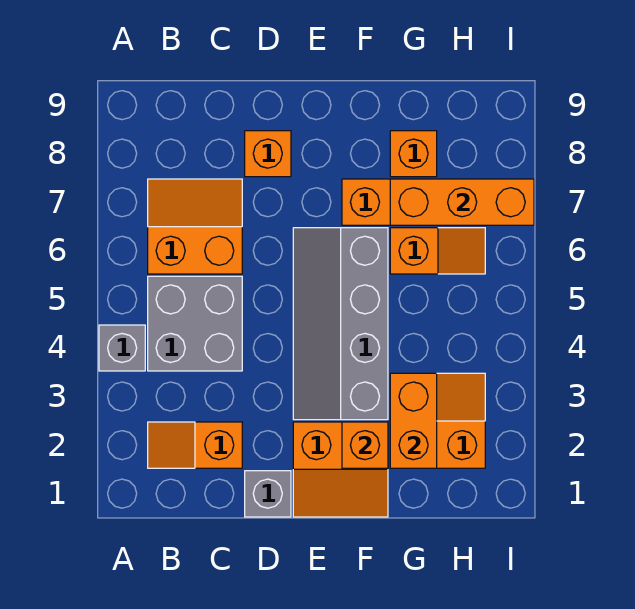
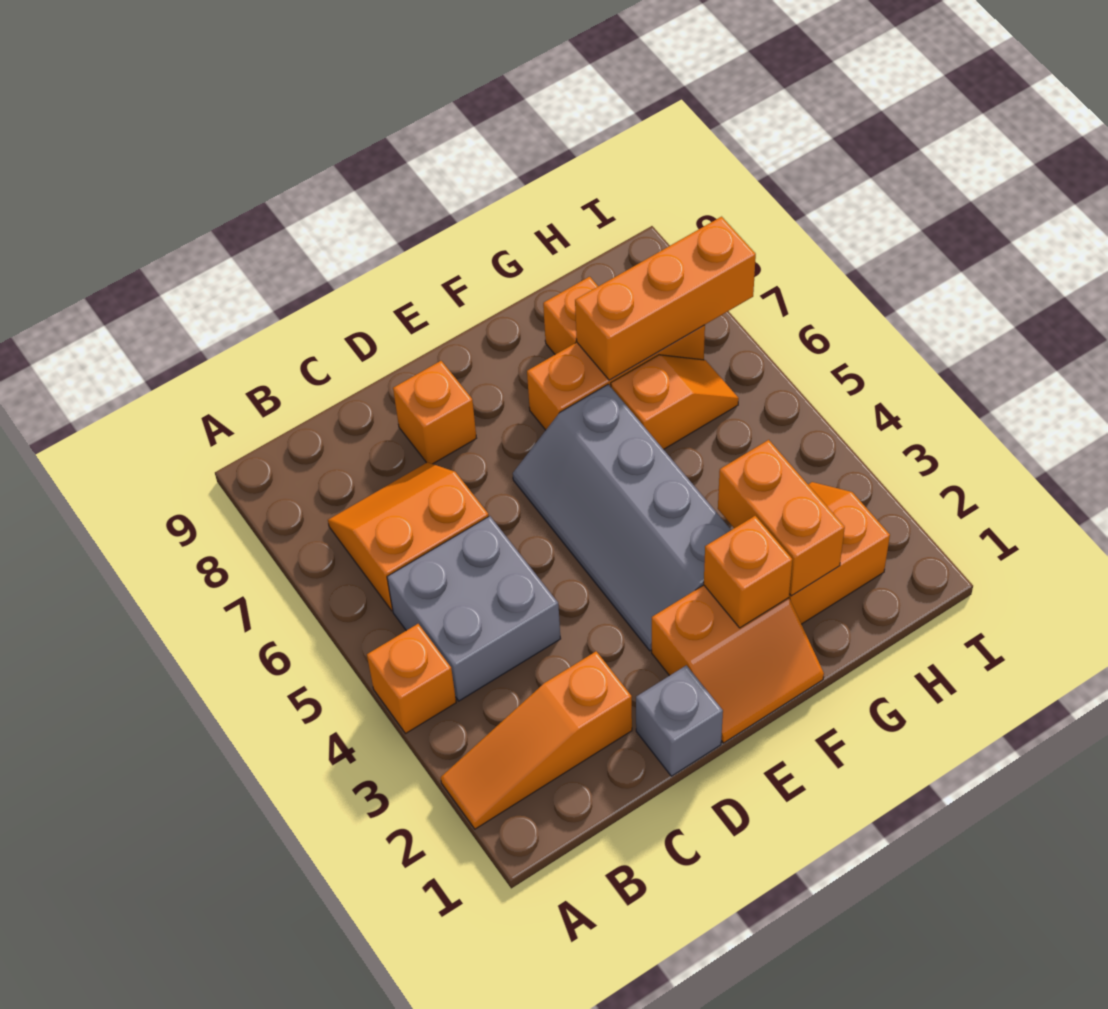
grey brick A4 level 1 -> orange brick A4 level 1
orange slope B2:C2 level 1 top C -> orange slope A2:C2 level 1 top C

